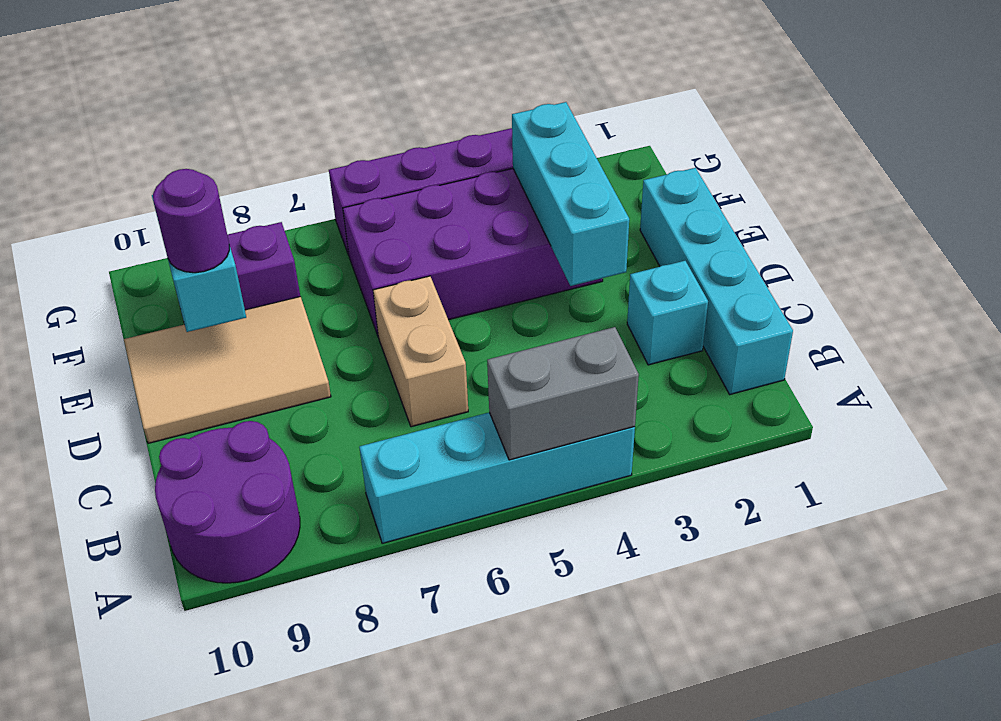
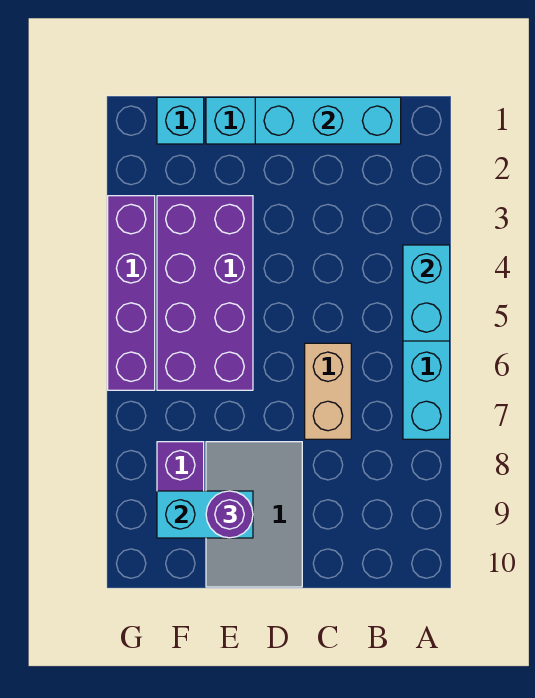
grey brick A4:A5 level 2 -> cyan brick A4:A5 level 2
purple round brick A9:B10 level 1 -> none
cyan brick C2 level 1 -> cyan brick F1 level 1
tan brick C6:D6 level 1 -> tan brick C6:C7 level 1
cyan brick D3:F3 level 2 -> cyan brick B1:D1 level 2
tan tile D8:E10 level 1 -> grey tile D8:E10 level 1

